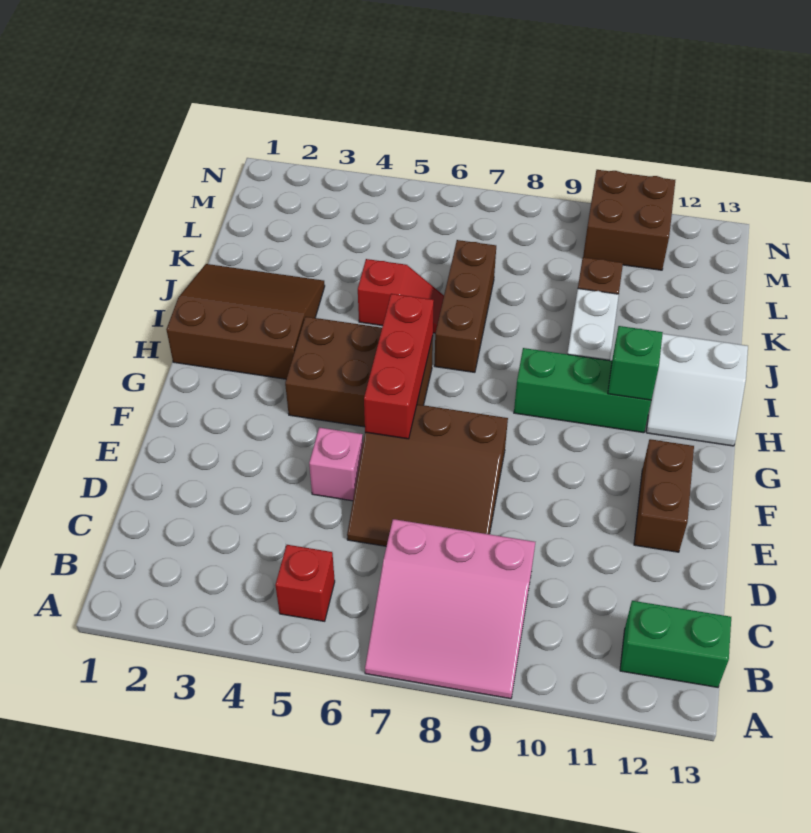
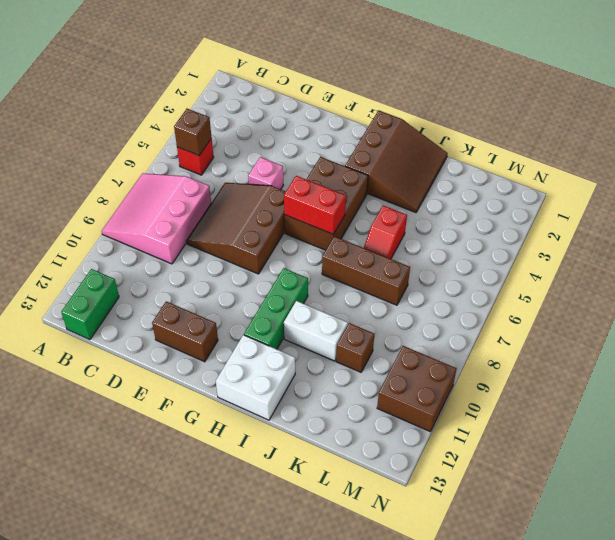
none -> brown brick B5 level 2
red brick F6:H6 level 2 -> red brick G6:H6 level 2
green brick H11 level 2 -> none
white slope H12:I13 level 1 top I -> white brick H12:I13 level 1

